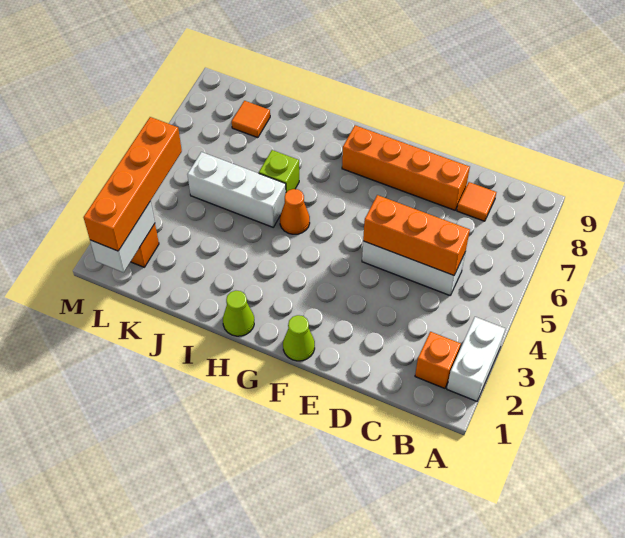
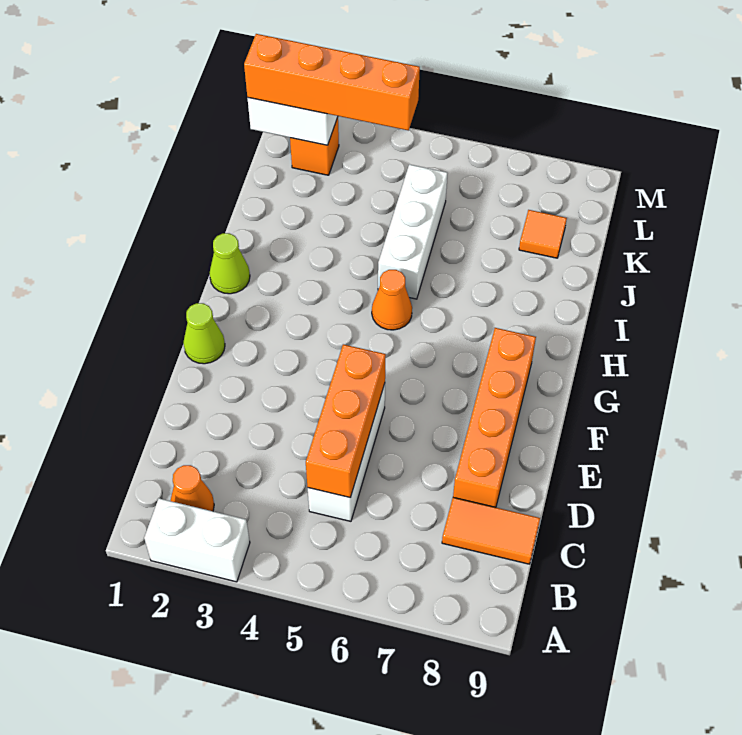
orange brick B2 level 1 -> orange cone B2 level 1
orange tile C8 level 1 -> orange tile C8:C9 level 1
lime brick I6 level 1 -> none

